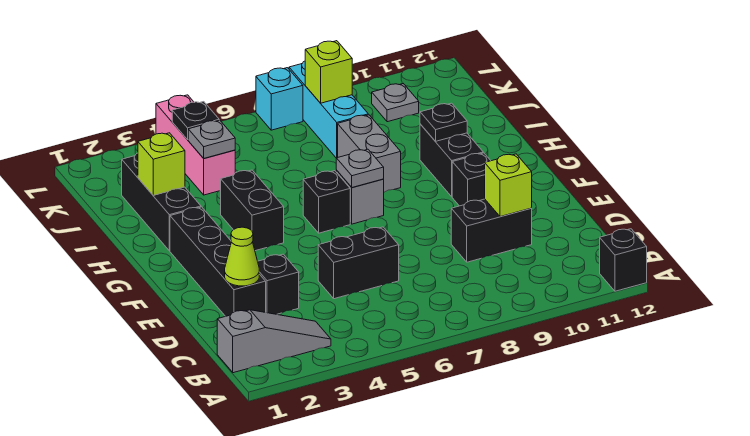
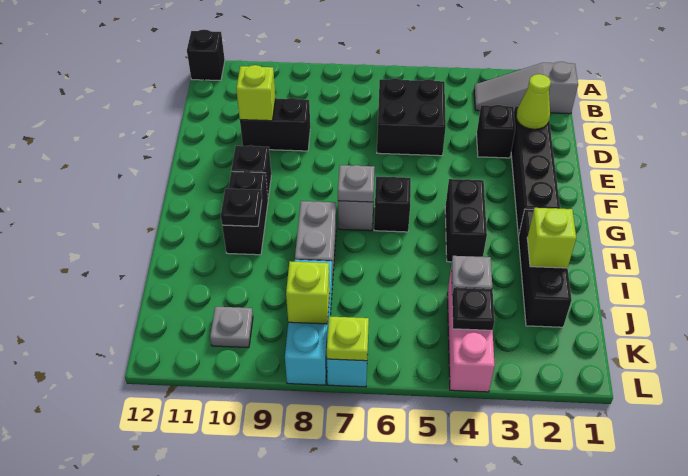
black brick D5:D6 level 1 -> black brick C5:D6 level 1
none -> lime plate L7 level 2

